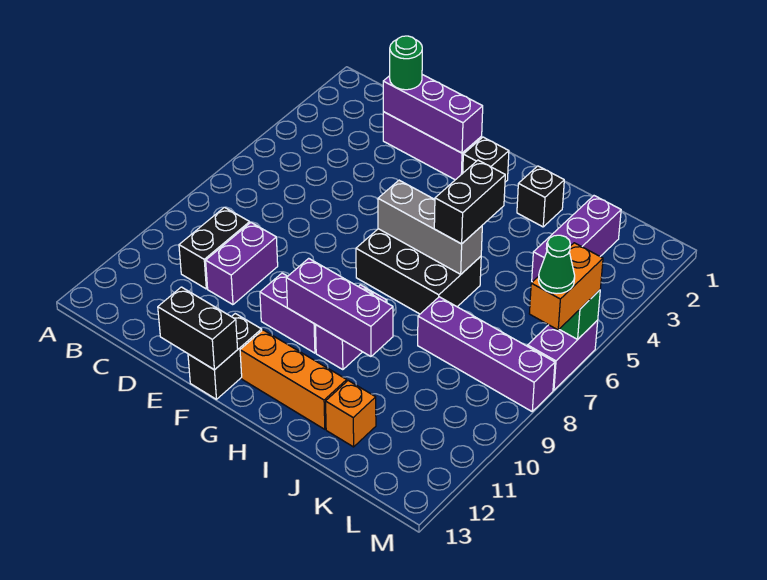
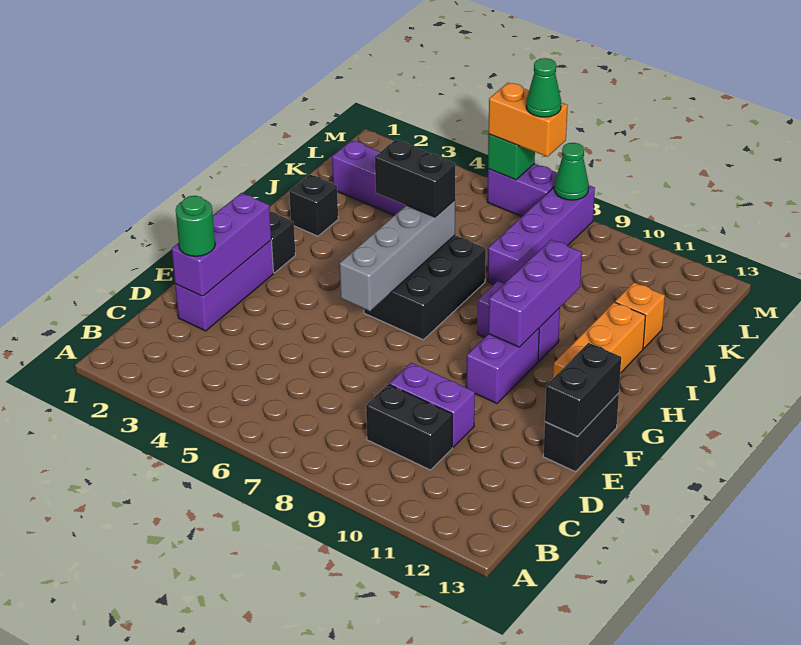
black brick F12:F13 level 1 -> black brick E13:F13 level 1
grey brick G6:I6 level 2 -> grey brick F6:I6 level 2
none -> green cone M8 level 2

